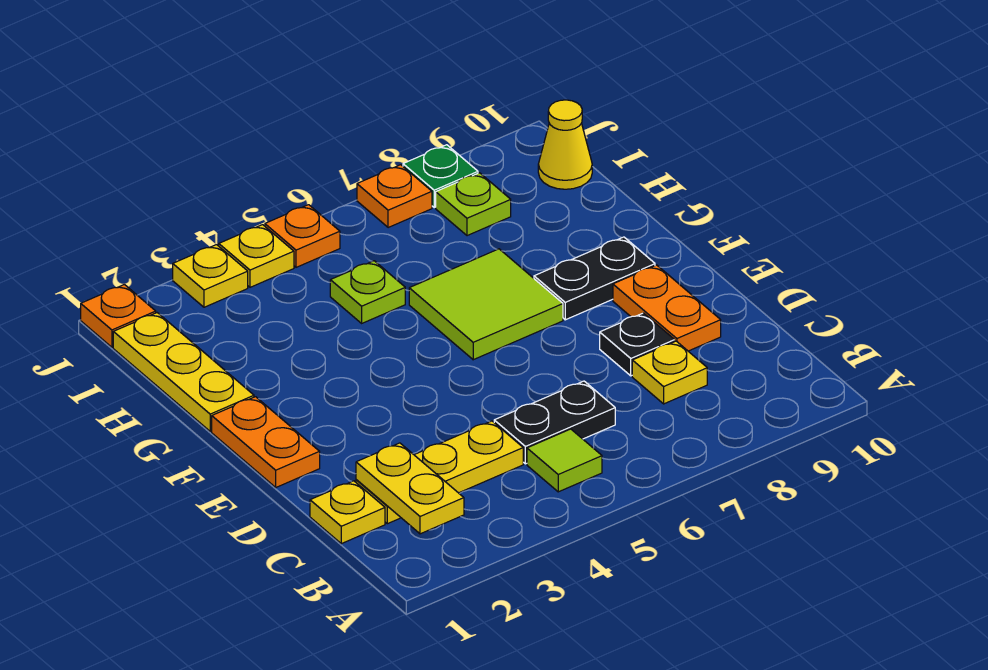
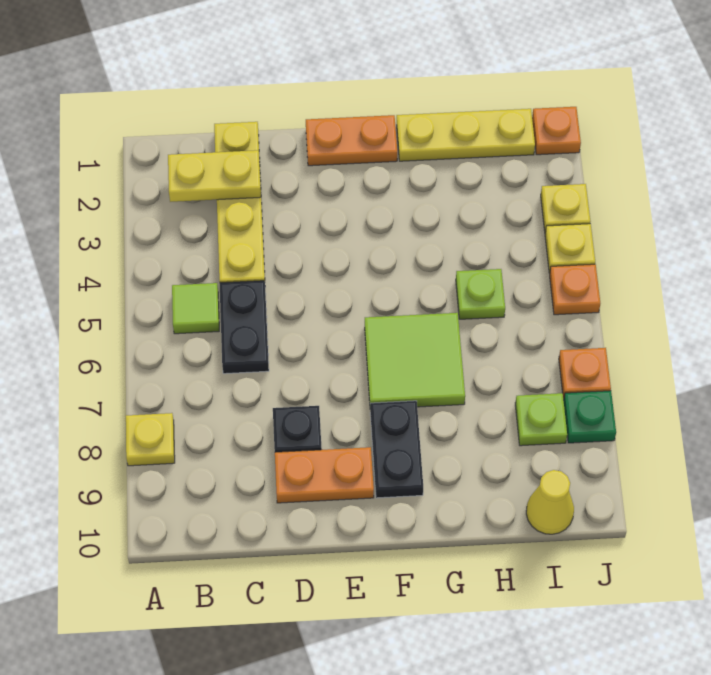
yellow plate C8 level 1 -> yellow plate A8 level 1

